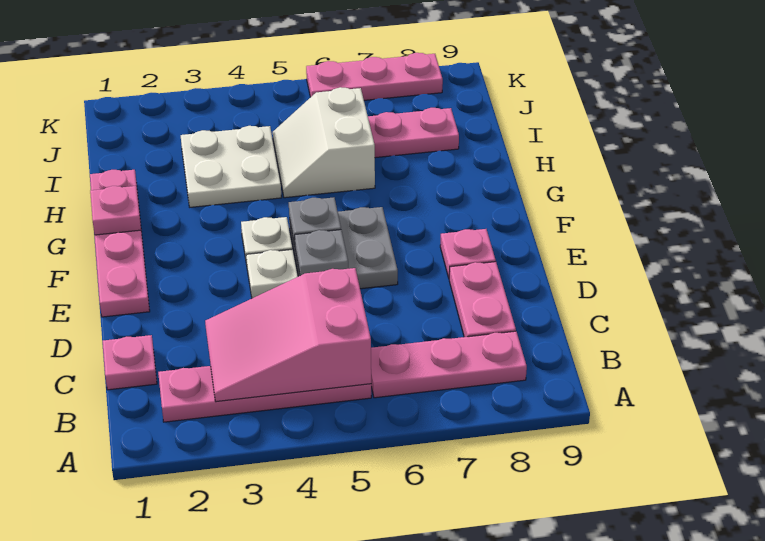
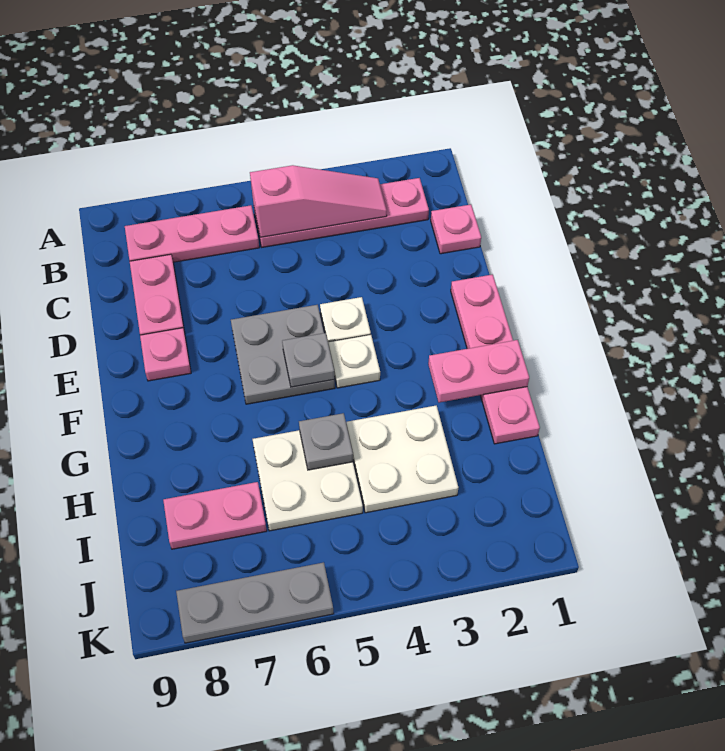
pink slope B3:C5 level 2 top 5 -> pink slope B3:B5 level 2 top 5
grey plate E5 level 2 -> grey plate H5 level 2
pink plate G1 level 2 -> pink plate G1:G2 level 2
white slope H5:I6 level 1 top 6 -> white plate H5:I6 level 1
pink plate K6:K8 level 1 -> grey plate K6:K8 level 1

